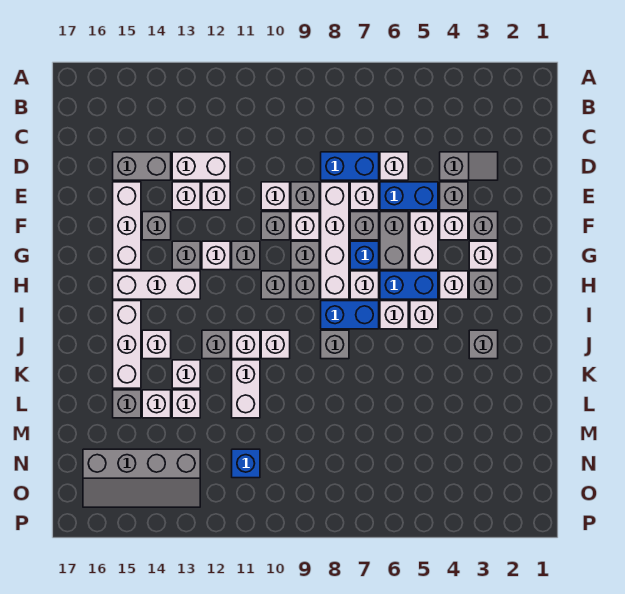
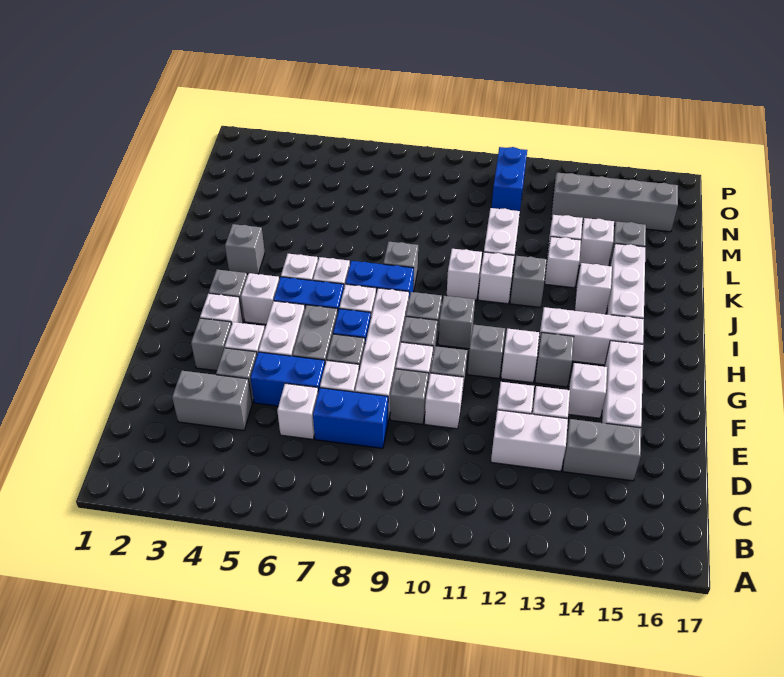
grey slope D3:D4 level 1 top 4 -> grey brick D3:D4 level 1
grey brick F14 level 1 -> white brick F14 level 1
blue brick N11 level 1 -> blue brick N11:O11 level 1

